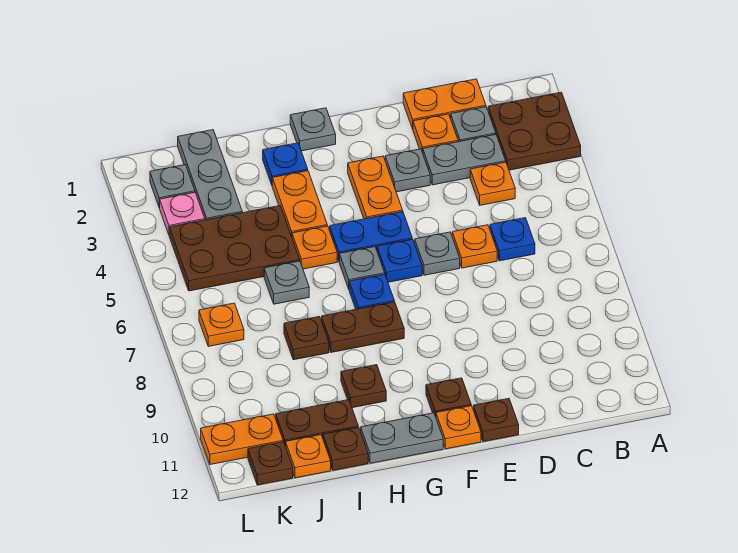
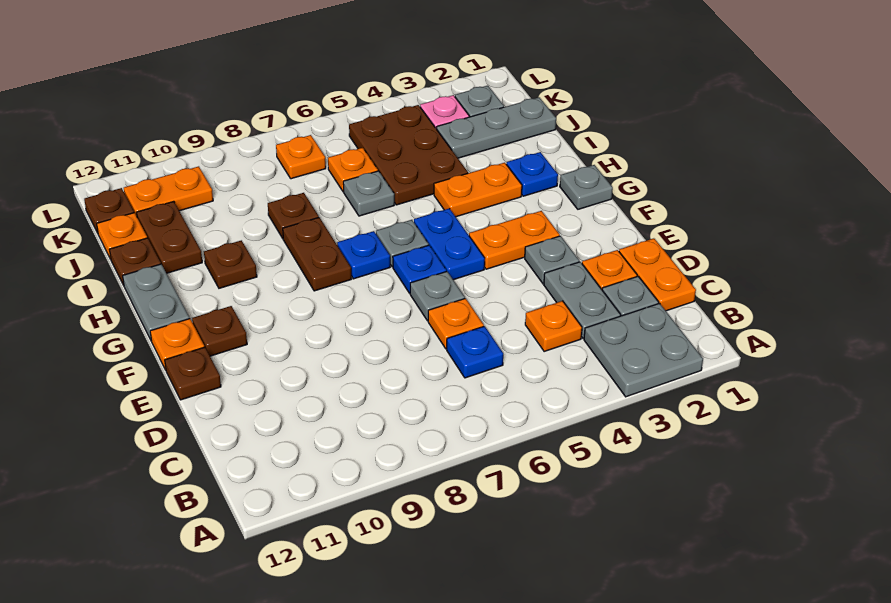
brown plate A2:B3 level 1 -> grey plate A2:B3 level 1
orange plate H5 level 1 -> orange plate J6 level 1
orange plate K11:L11 level 1 -> orange plate K10:K11 level 1

